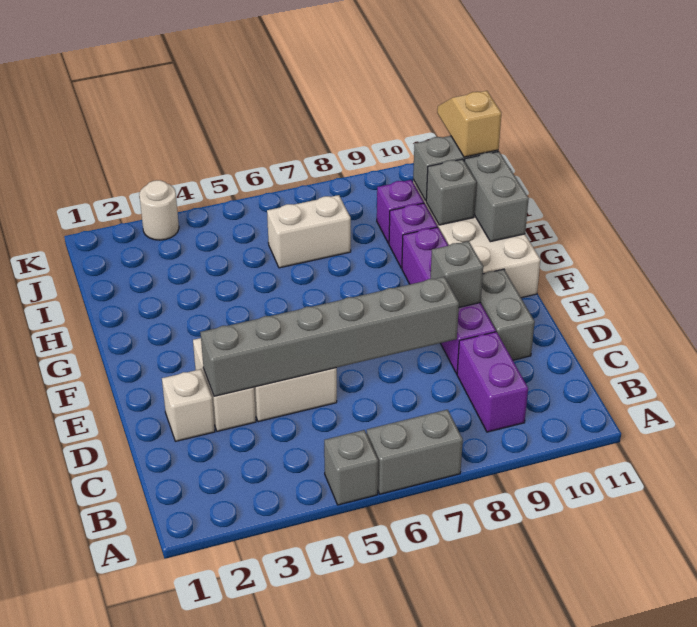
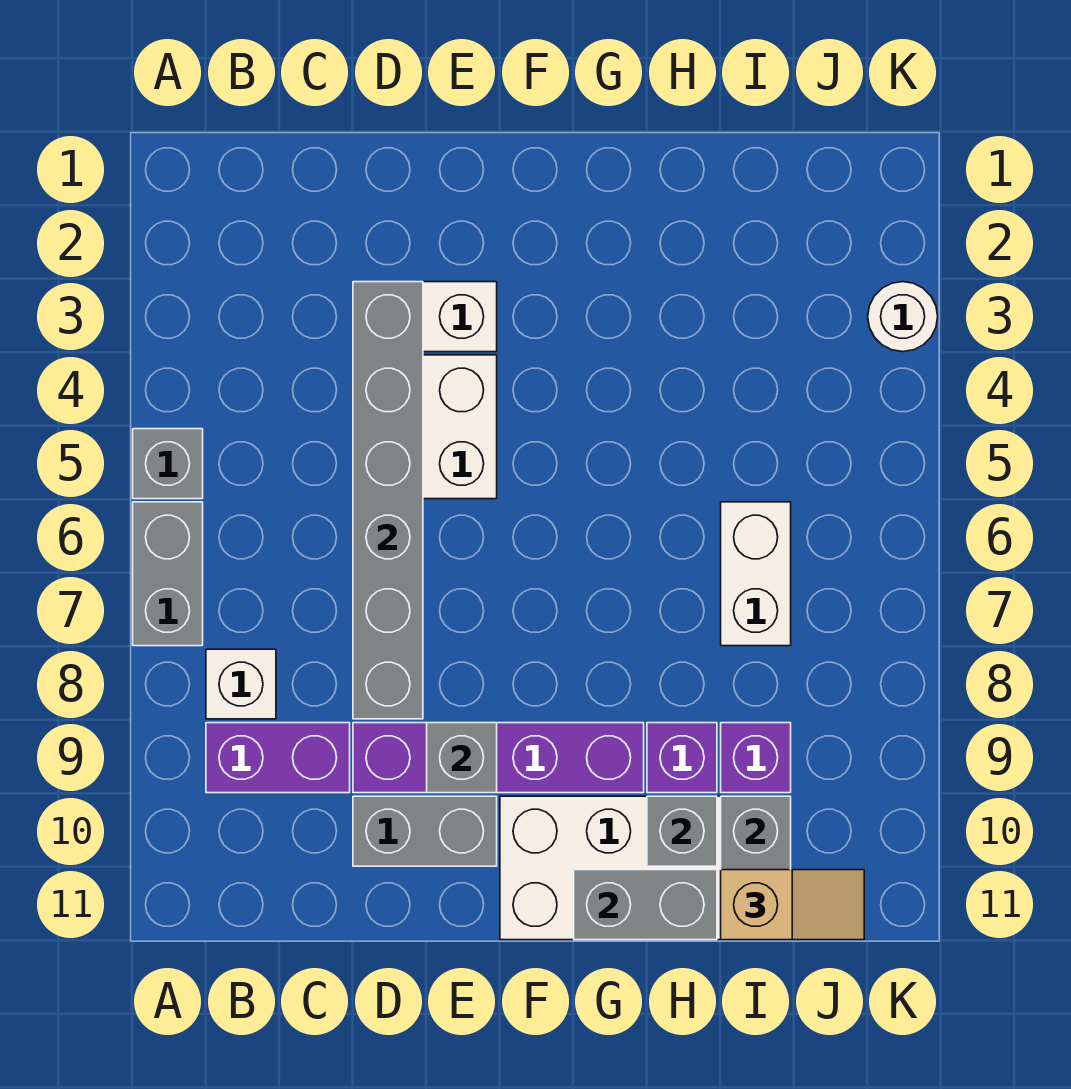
white brick D2 level 1 -> white brick B8 level 1

